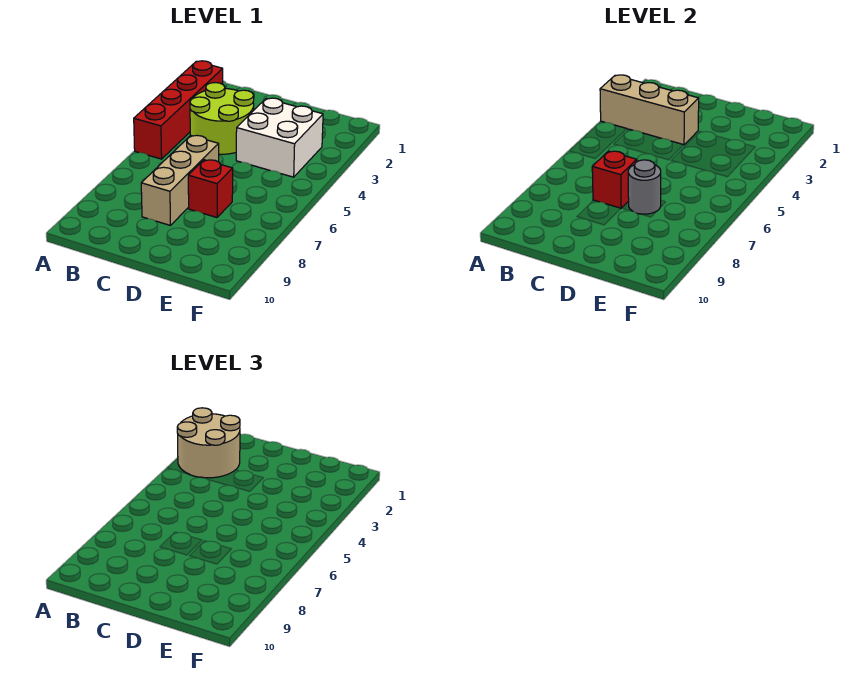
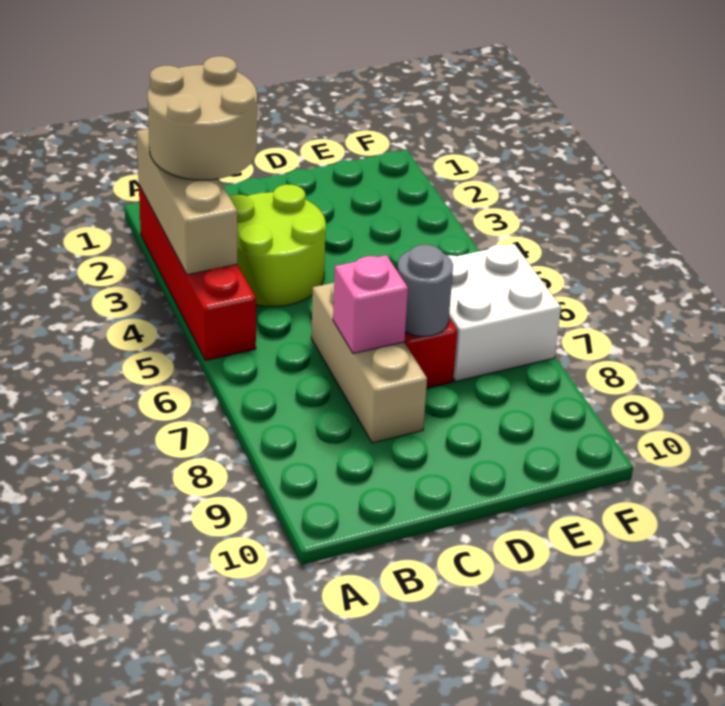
tan brick A3:C3 level 2 -> tan brick A2:A4 level 2
red brick C7 level 2 -> pink brick C7 level 2
white brick D3:E4 level 1 -> white brick E6:F7 level 1

